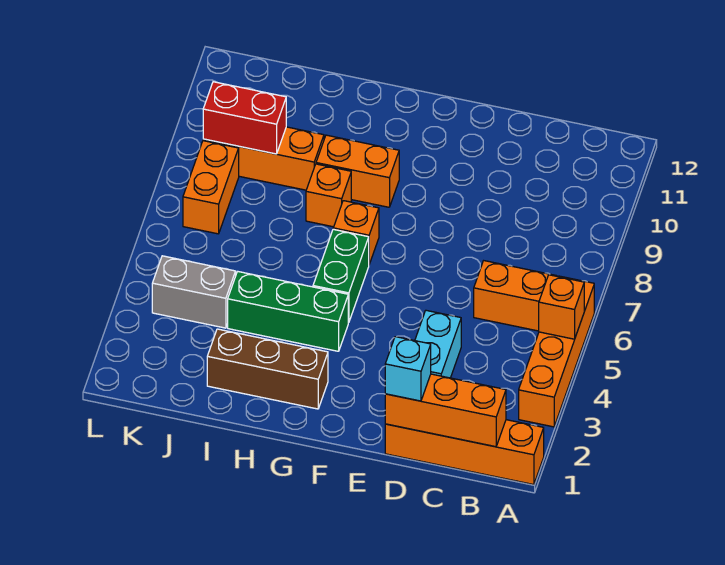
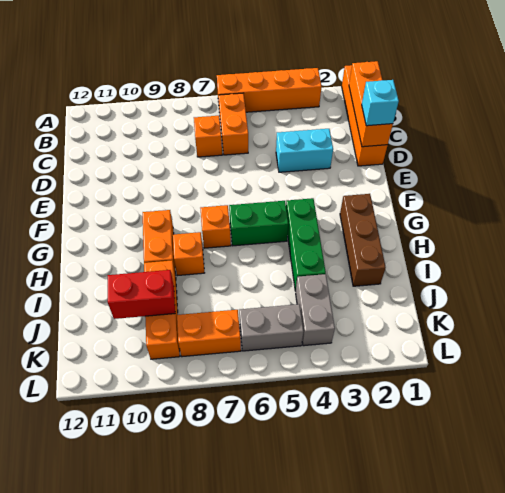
orange brick A5 level 2 -> orange brick C7 level 1
red brick J9:K9 level 2 -> red brick J9:J10 level 2
none -> grey brick K5:K6 level 1

